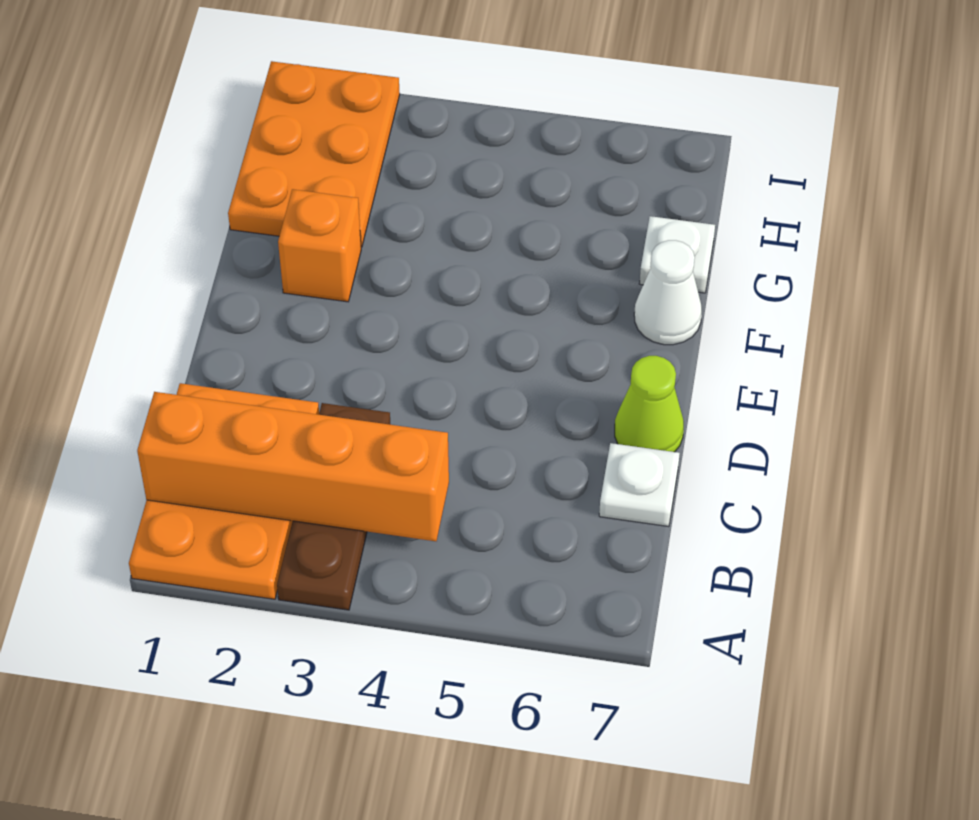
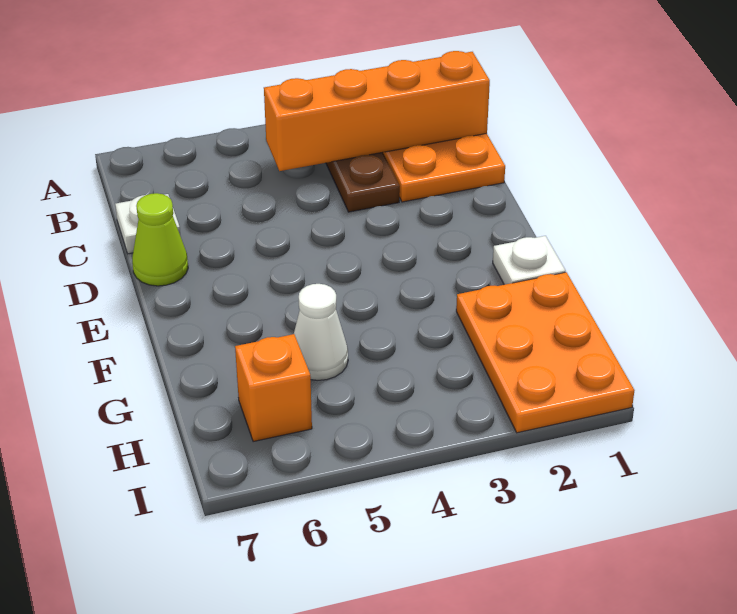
orange brick F2 level 1 -> orange brick H6 level 1
white cone F7 level 1 -> white cone G5 level 1
white plate G7 level 1 -> white plate F1 level 1

